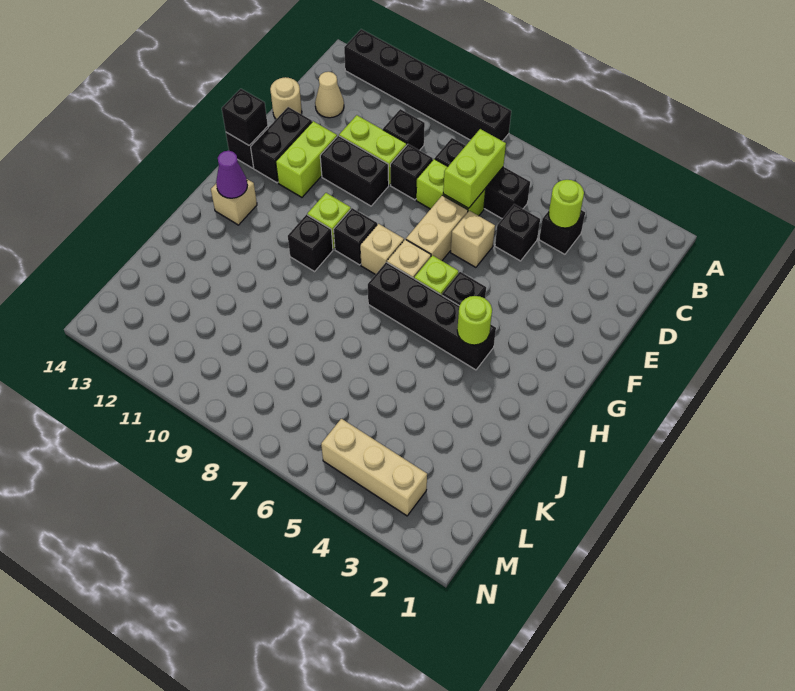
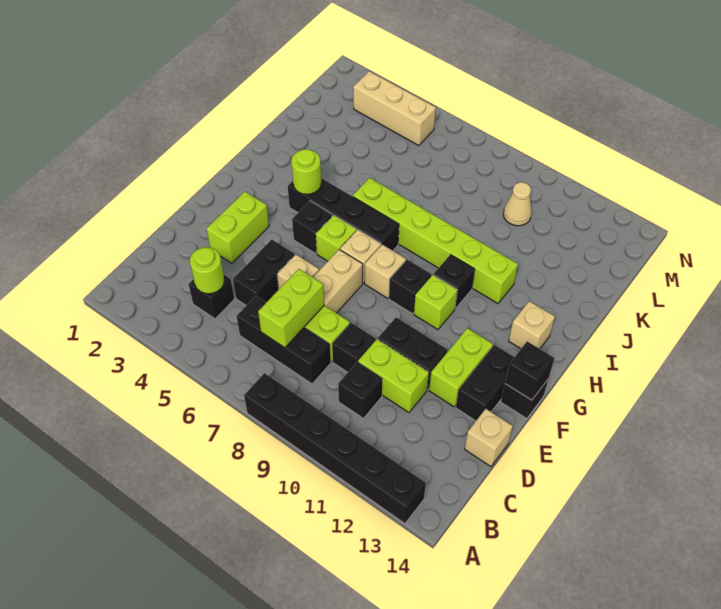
tan cone C13 level 1 -> tan cone L10 level 1
black brick D5 level 1 -> black brick D5:E5 level 1
tan round brick D14 level 1 -> tan brick D14 level 1
none -> lime brick E3:F3 level 1
purple cone H13 level 2 -> none
none -> lime brick I6:I11 level 1

